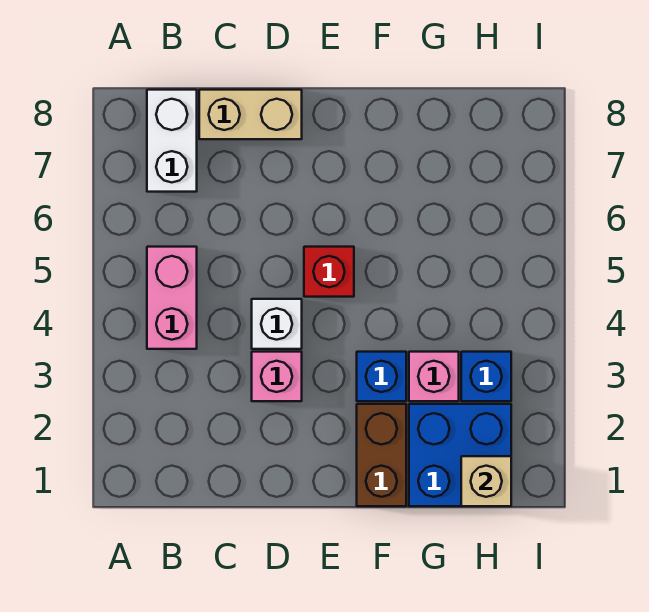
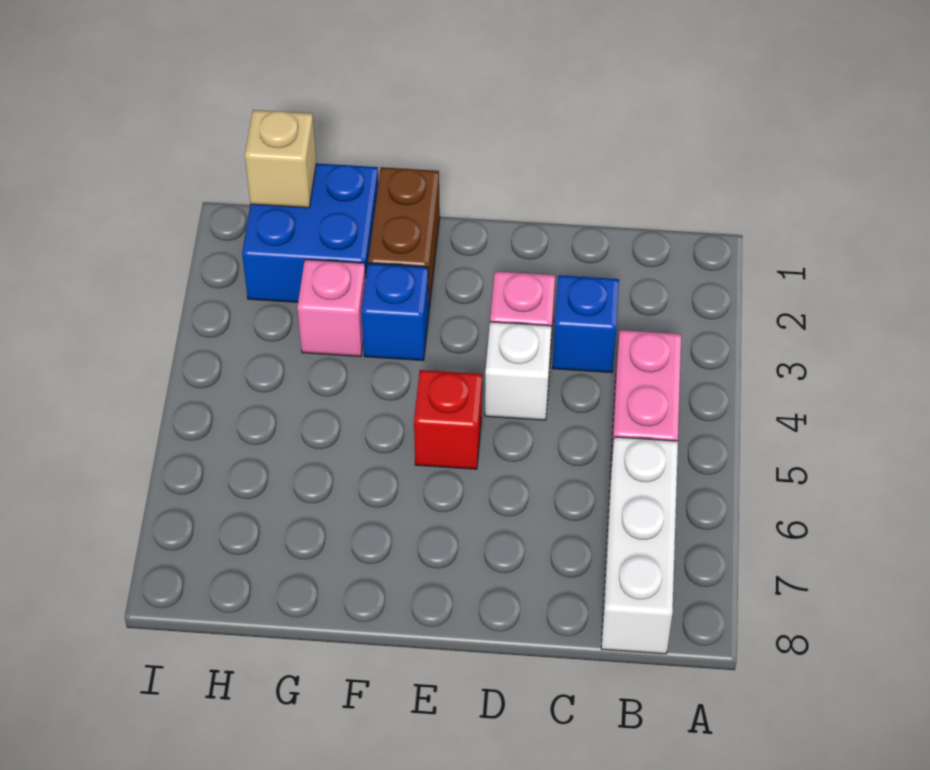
white brick B7:B8 level 1 -> white brick B6:B8 level 1
tan brick C8:D8 level 1 -> none
blue brick H3 level 1 -> blue brick C3 level 1

